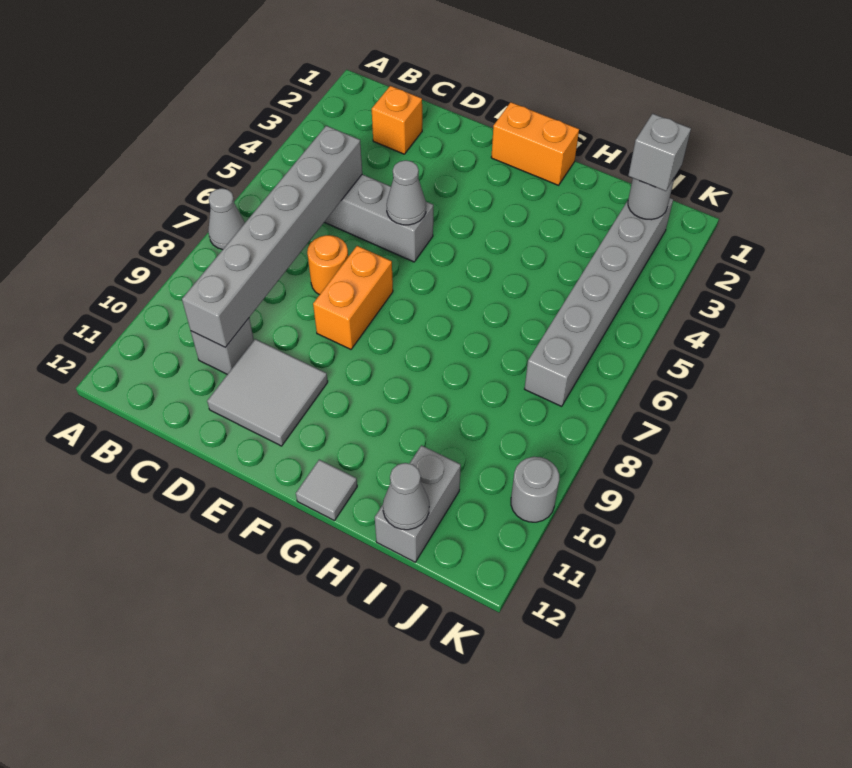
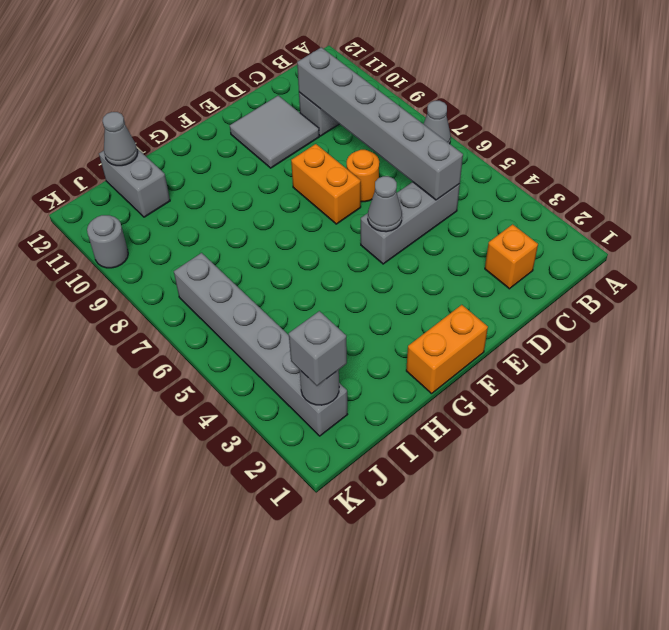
grey tile G12 level 1 -> none

